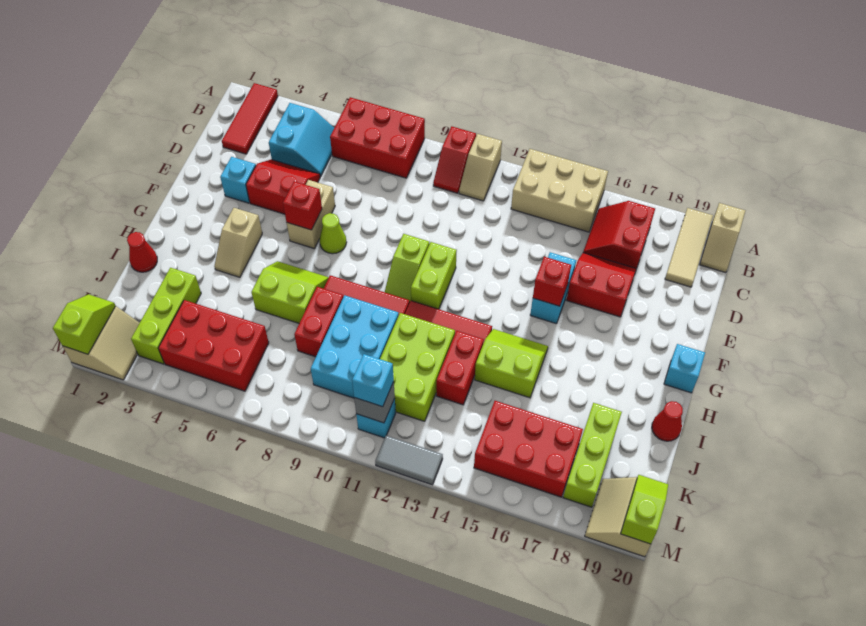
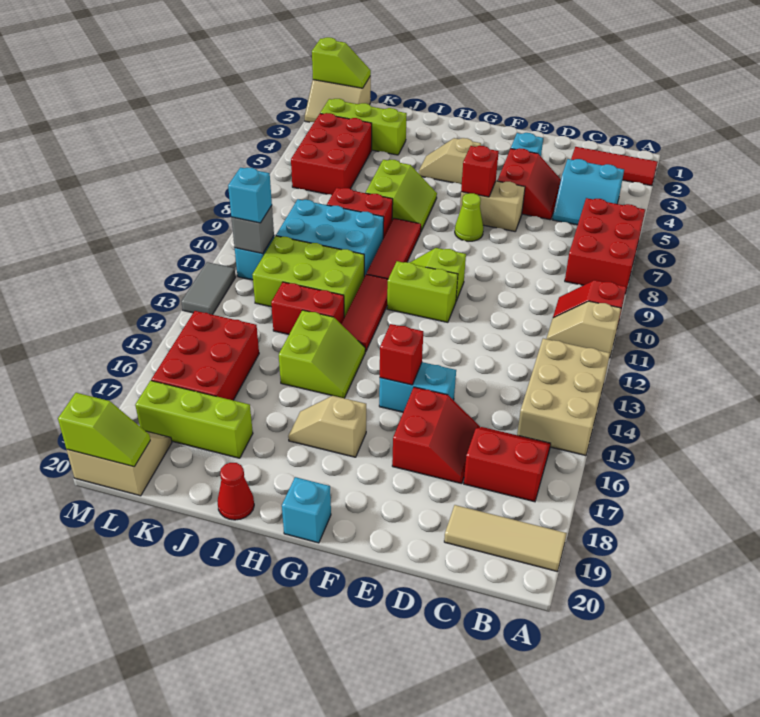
tan slope A20:B20 level 1 top A -> tan slope G17:H17 level 1 top G
red cone I1 level 1 -> none

